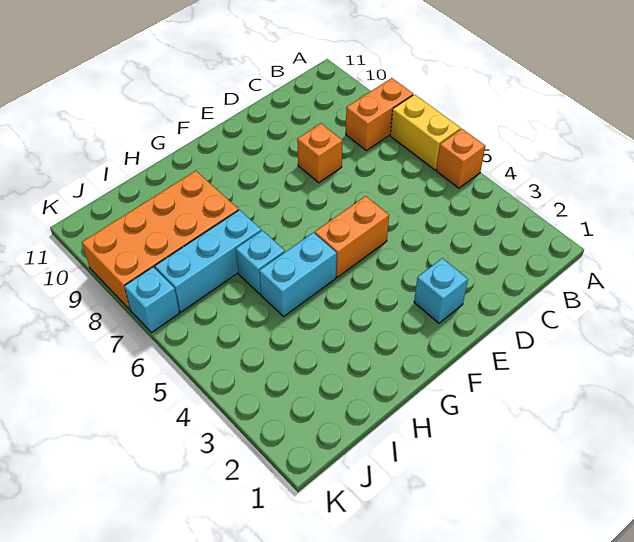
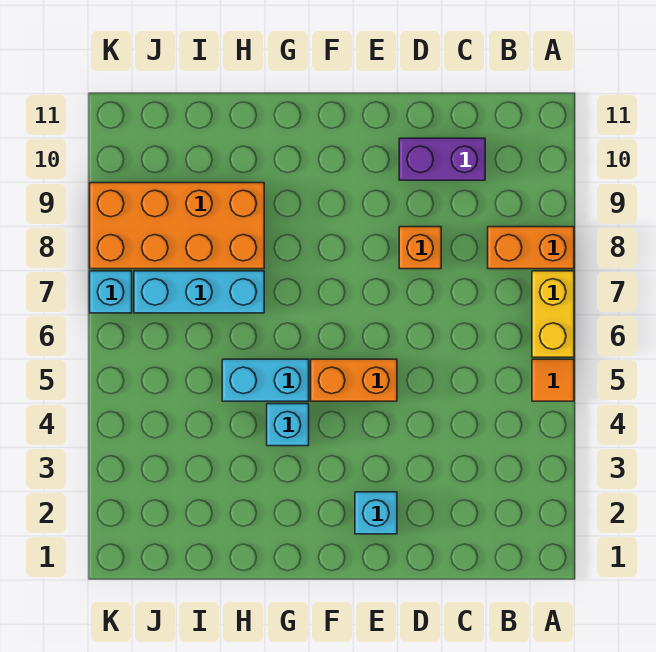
orange brick A5 level 1 -> orange tile A5 level 1
none -> purple brick C10:D10 level 1
cyan brick H6 level 1 -> cyan brick G4 level 1

